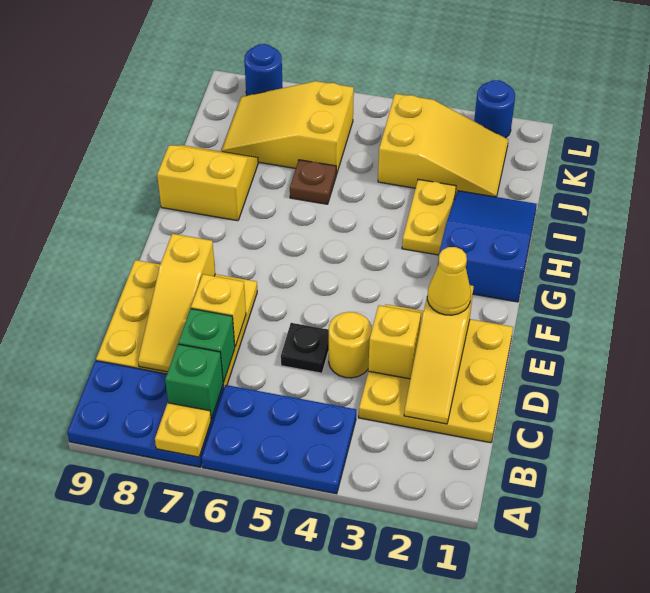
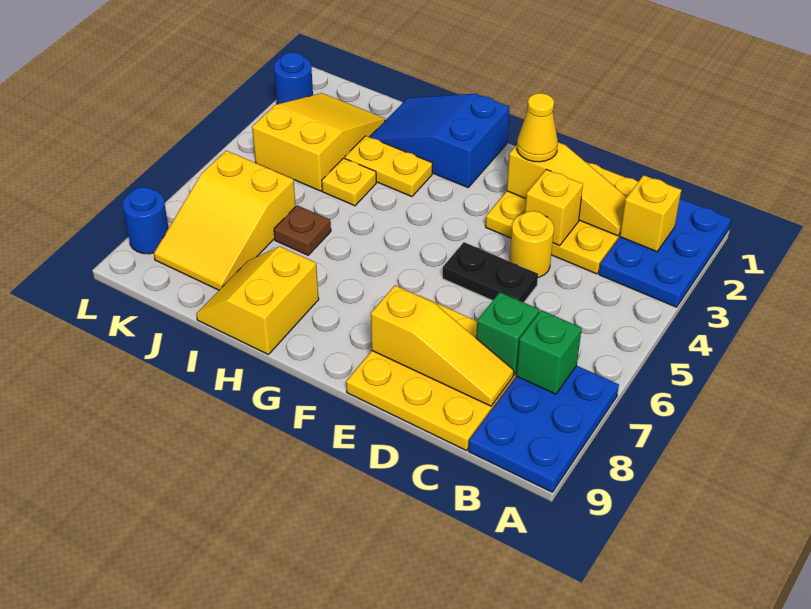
blue plate A4:B6 level 1 -> blue plate A1:B3 level 1
yellow plate A7 level 2 -> yellow plate I4 level 1
black plate D5 level 1 -> black plate D5:E5 level 1
yellow brick D7 level 2 -> yellow brick B2 level 2

